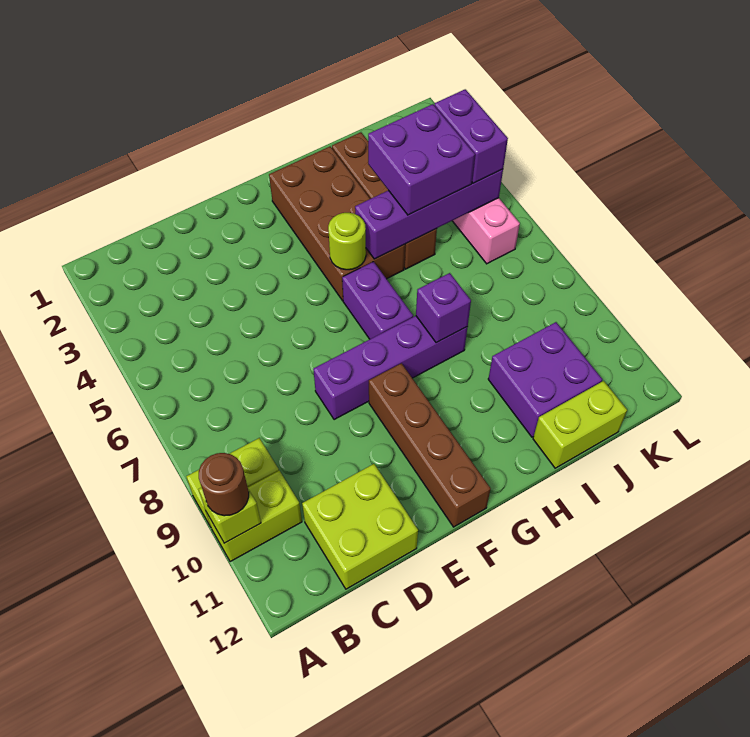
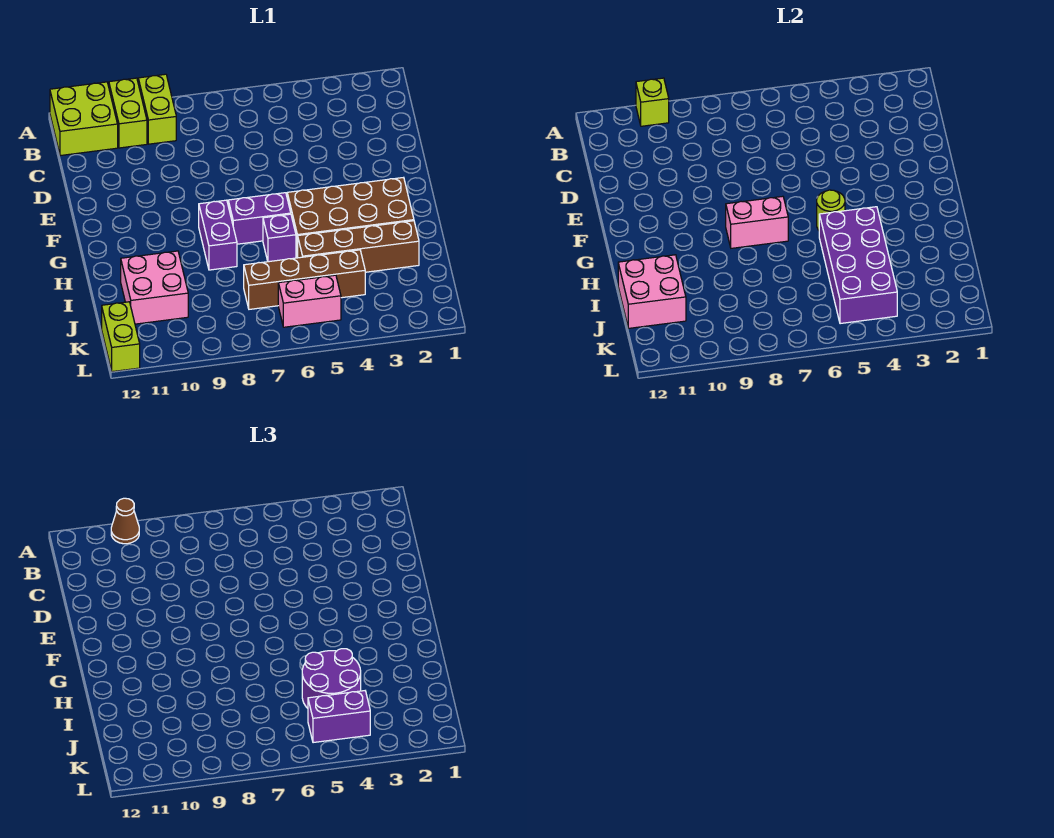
brown round brick A10 level 3 -> brown cone A10 level 3
lime brick C11:D12 level 1 -> lime brick A11:B12 level 1
purple brick E8:H8 level 1 -> purple brick G8:H8 level 1
brown brick F9:F12 level 1 -> brown brick J4:J7 level 1
none -> pink brick G7:G8 level 2
purple brick H5:K5 level 2 -> purple brick H4:K5 level 2
purple brick H8 level 2 -> purple brick H6 level 1
purple brick I4:J5 level 3 -> purple round brick I4:J5 level 3
purple brick I10:J11 level 1 -> pink brick I10:J11 level 1
none -> pink brick I11:J12 level 2
lime brick I12:J12 level 1 -> lime brick K12:L12 level 1

